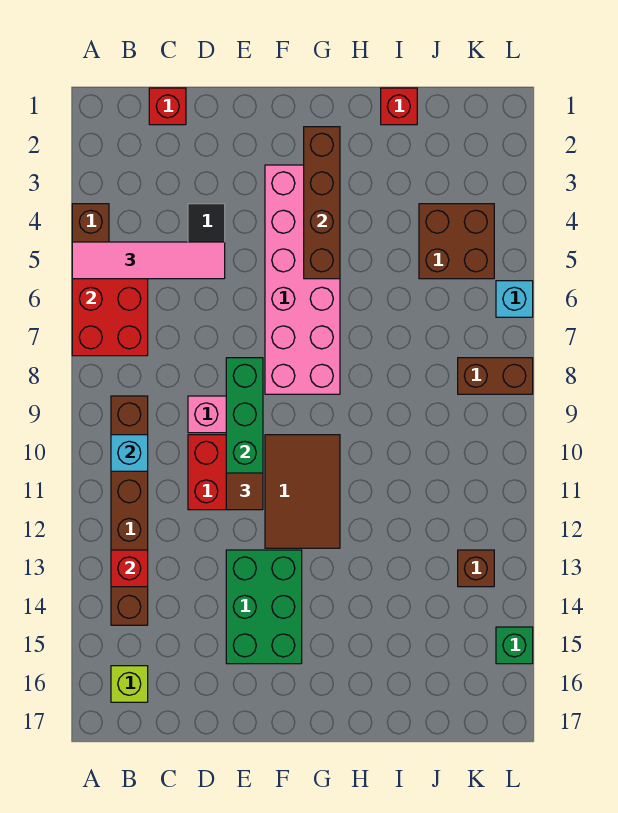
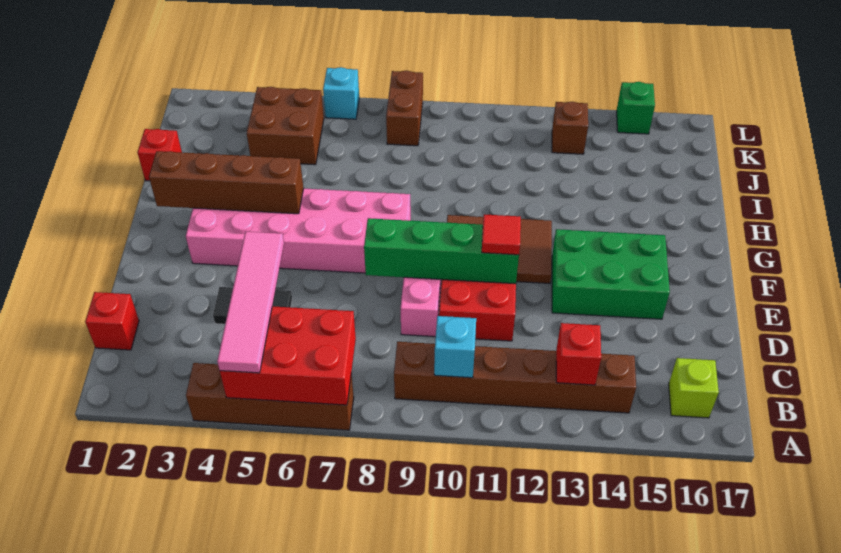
brown tile E11 level 3 -> red tile E11 level 3

